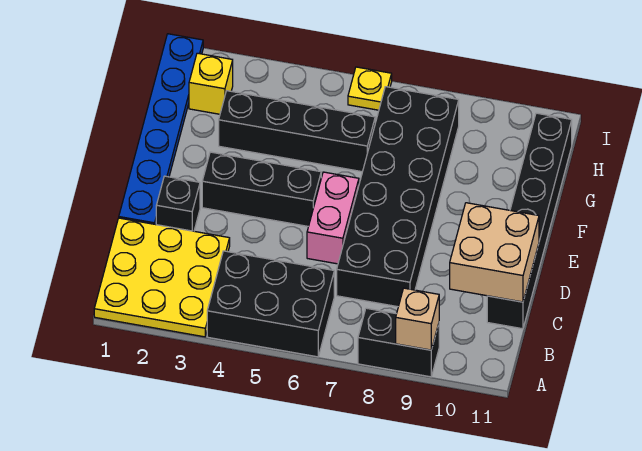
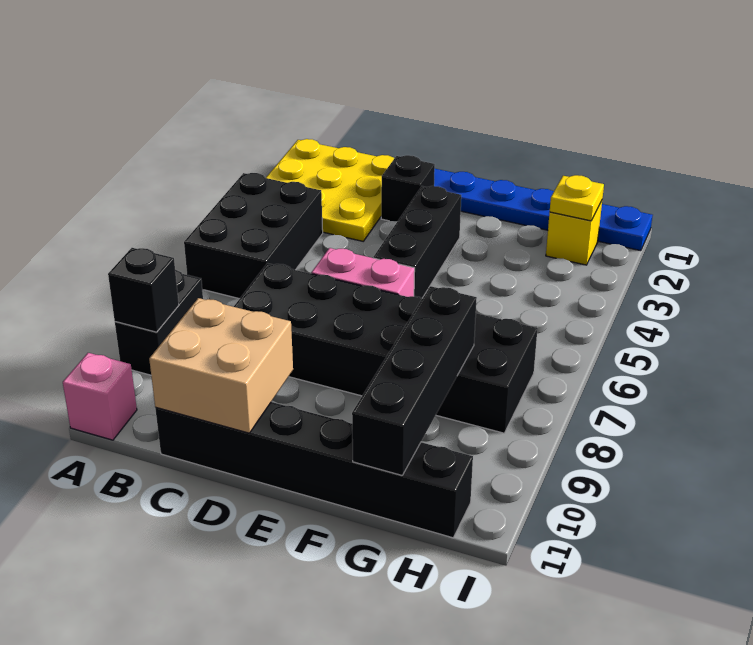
tan brick A9 level 2 -> black brick A9 level 2
none -> pink brick A11 level 1
black brick G3:G6 level 1 -> black brick G8:G11 level 2
yellow plate I6 level 1 -> yellow plate H2 level 2

